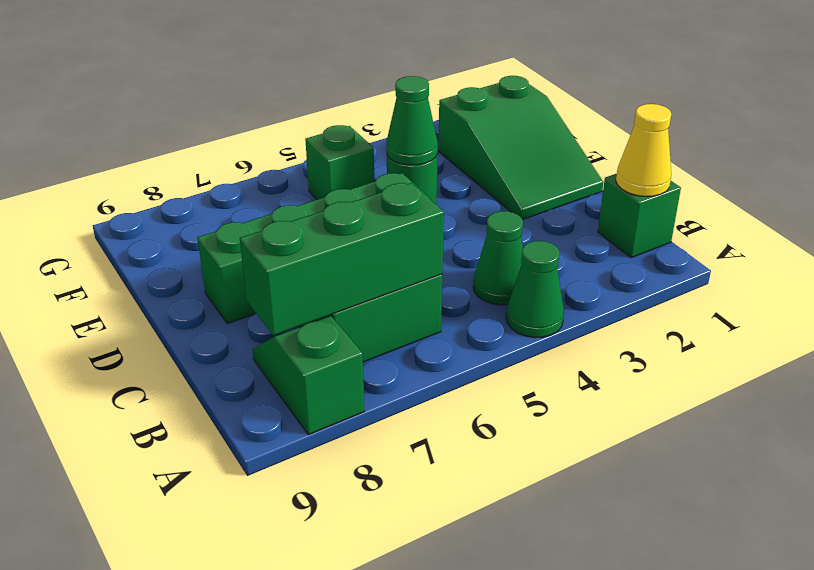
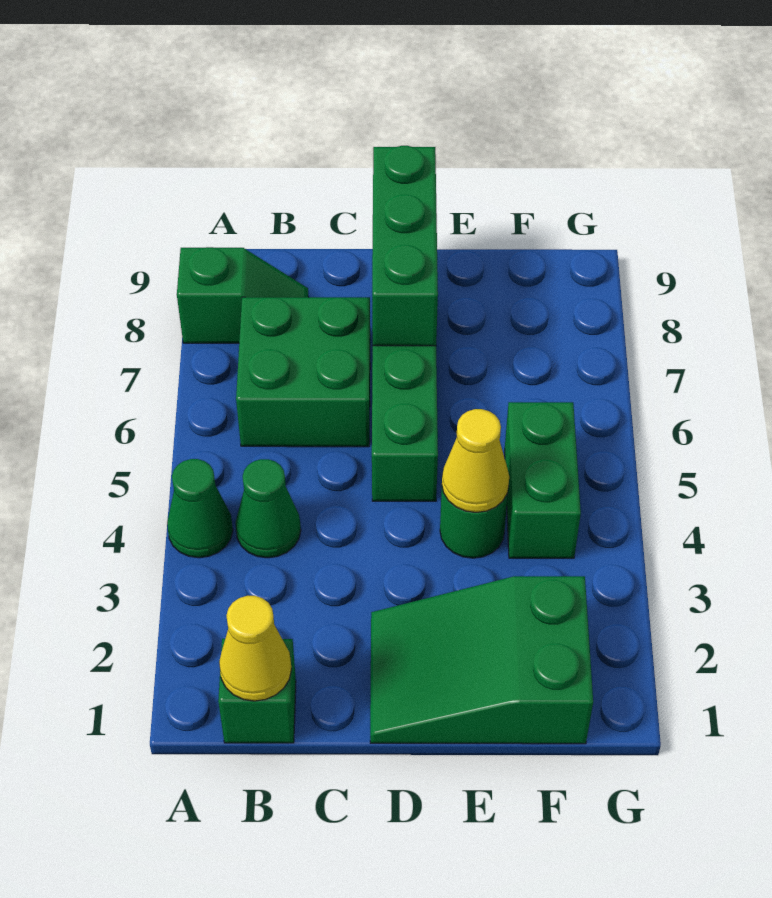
green brick B6:B8 level 2 -> green brick D7:D9 level 2
green cone E4 level 2 -> yellow cone E4 level 2
green brick F5 level 1 -> green brick F4:F5 level 1

